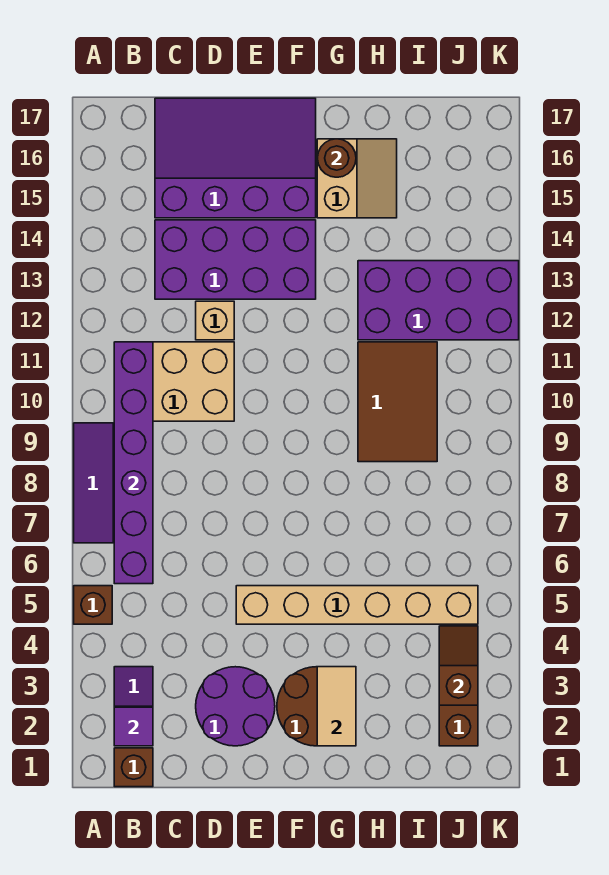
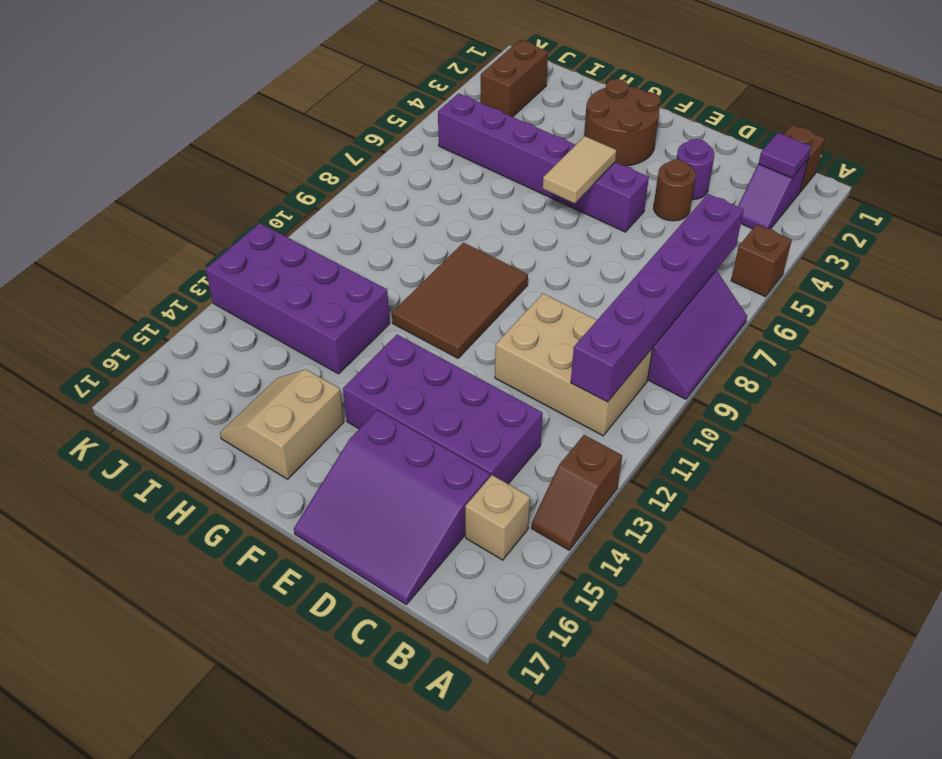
purple slope C15:F17 level 1 top 15 -> purple slope C15:E17 level 1 top 15
purple round brick D2:E3 level 1 -> purple round brick D3 level 1
tan brick D12 level 1 -> tan brick B15 level 1
tan brick E5:J5 level 1 -> purple brick E5:J5 level 1
tan tile G2:G3 level 2 -> tan tile F5:F6 level 2
brown round brick G16 level 2 -> brown round brick D4 level 1
brown tile H9:I11 level 1 -> brown tile F9:G11 level 1
brown slope J3:J4 level 2 top 3 -> brown slope A13:A14 level 1 top 13

